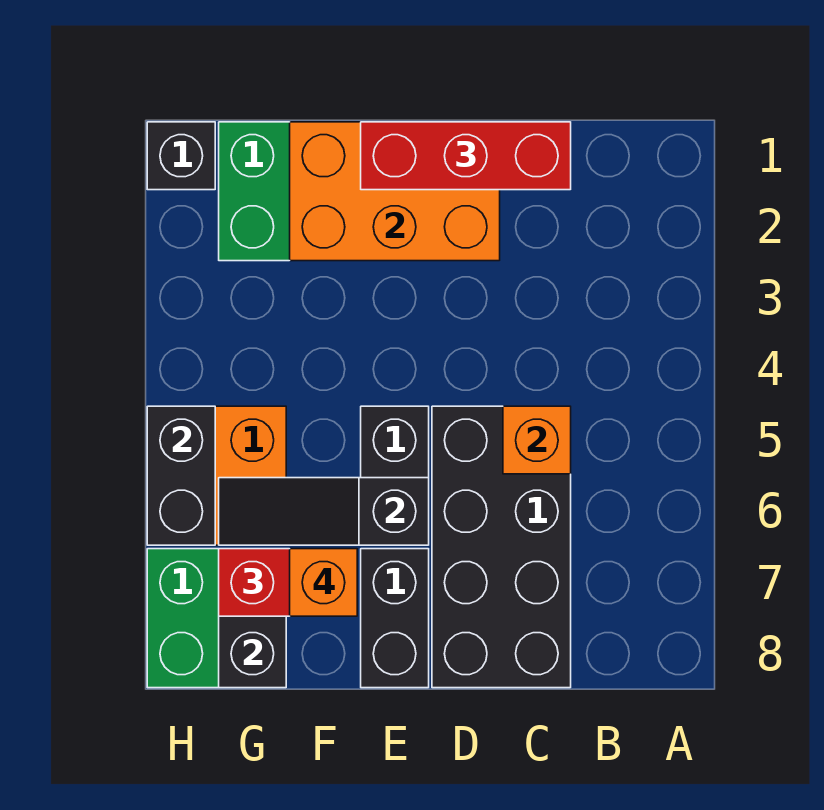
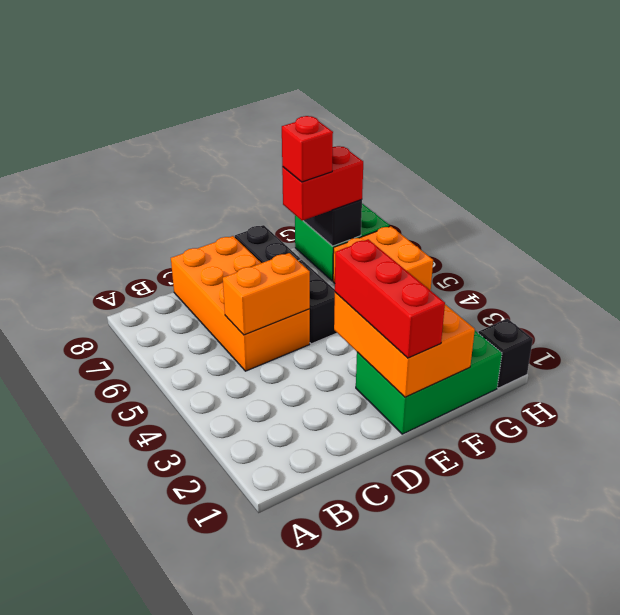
red brick C1:E1 level 3 -> red brick E1:E3 level 3
black brick C5:D8 level 1 -> orange brick C5:D8 level 1
orange brick C5 level 2 -> orange brick C5:D5 level 2
orange brick D1:F2 level 2 -> orange brick E1:F3 level 2
black slope E6:G6 level 2 top E -> none
orange brick F7 level 4 -> red brick F7 level 4
black brick H5:H6 level 2 -> none

